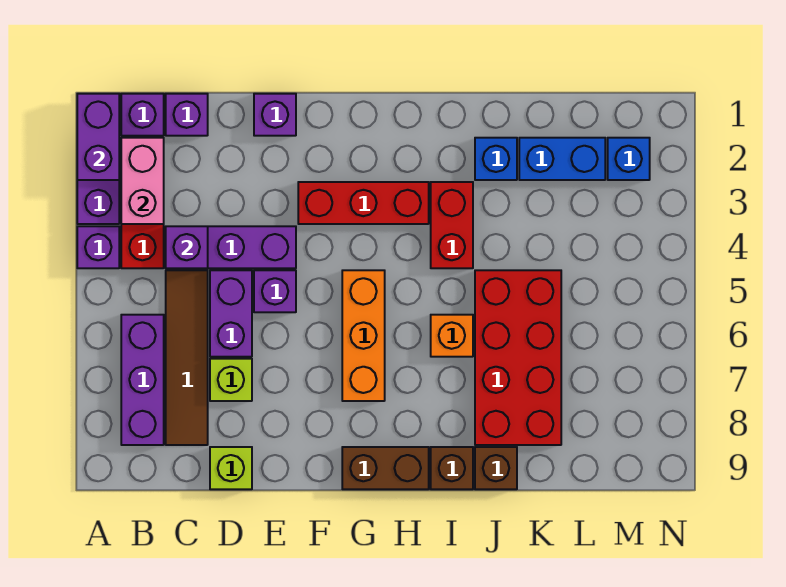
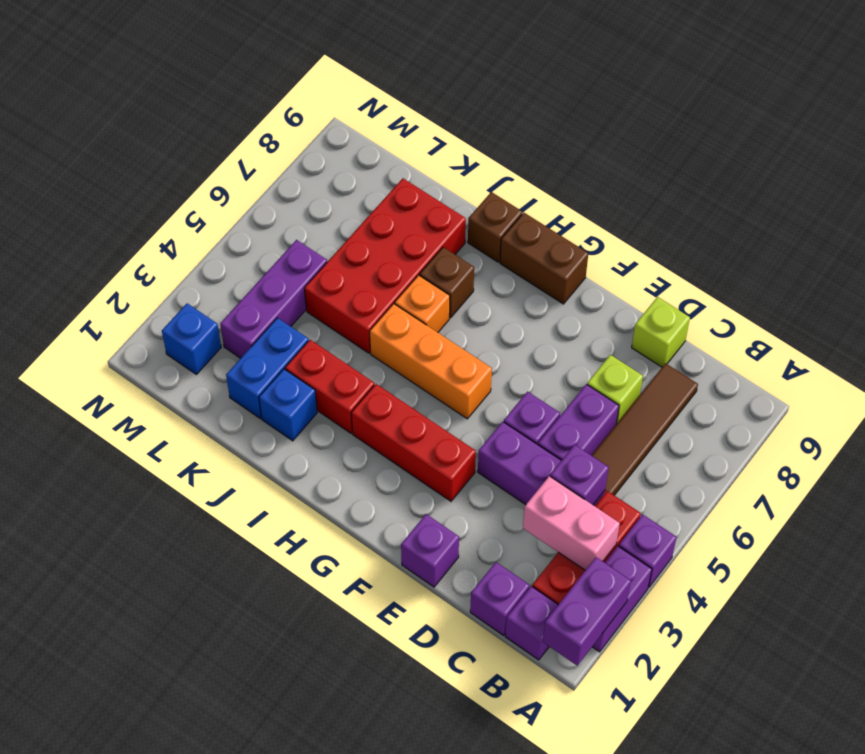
pink brick B2:B3 level 2 -> pink brick B3:C3 level 2
purple brick B6:B8 level 1 -> purple brick L3:L5 level 1
orange brick G5:G7 level 1 -> orange brick G5:I5 level 1
red brick I3:I4 level 1 -> red brick I3:J3 level 1
brown brick J9 level 1 -> brown brick I7 level 1
blue brick K2:L2 level 1 -> blue brick K2:K3 level 1

